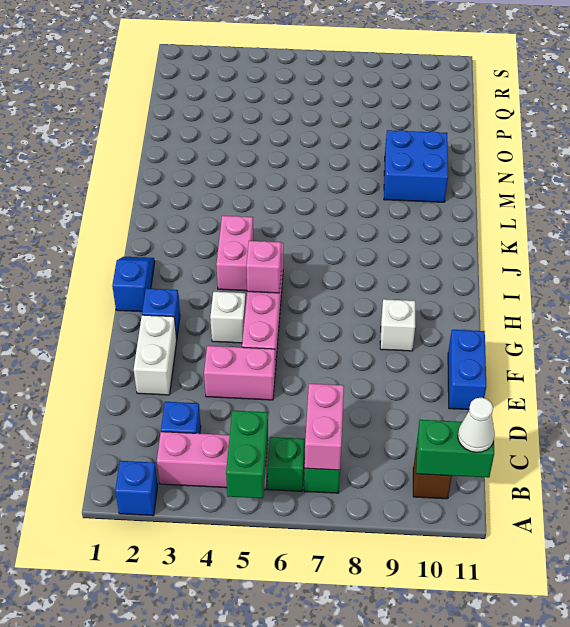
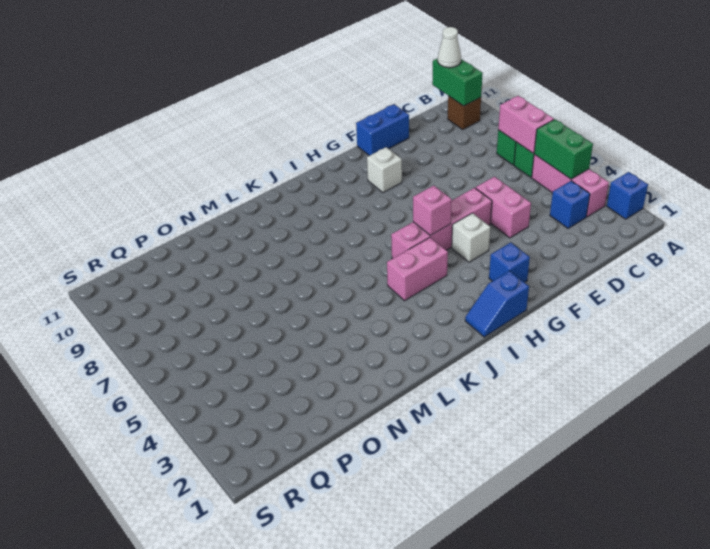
green brick A5:B5 level 2 -> green brick B4:B5 level 2
pink brick B7:C7 level 2 -> pink brick B6:B7 level 2
white brick E2:F2 level 1 -> none
blue brick M9:N10 level 1 -> none

